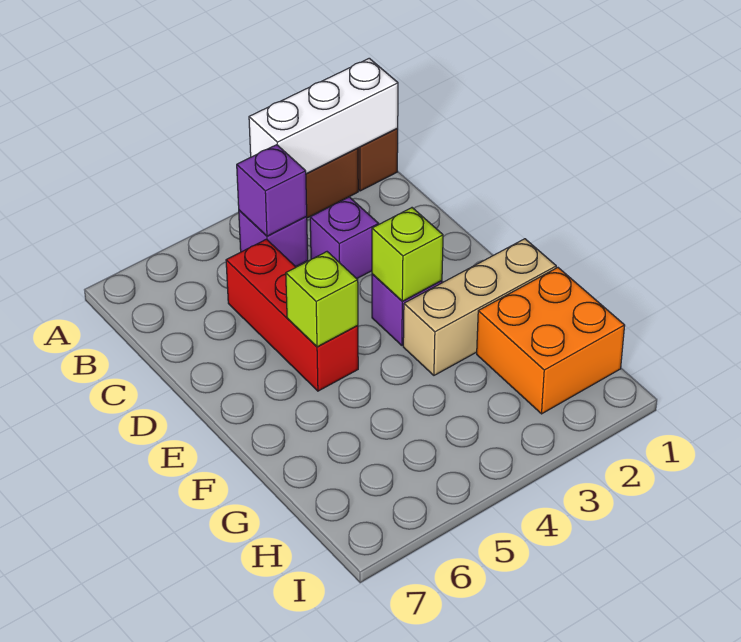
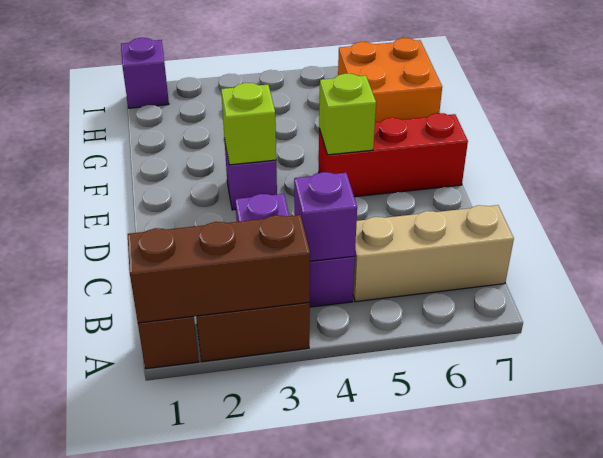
white brick A1:A3 level 2 -> brown brick A1:A3 level 2
red brick C5:E5 level 1 -> red brick E5:E7 level 1
tan brick F1:F3 level 1 -> tan brick B5:B7 level 1
orange brick G1:H2 level 1 -> orange brick G6:H7 level 1
none -> purple brick I1 level 1

